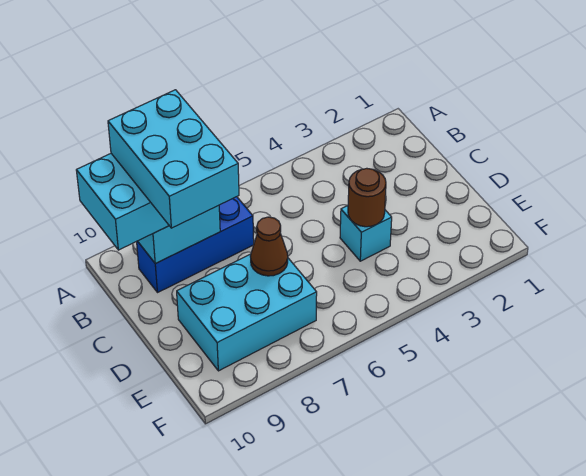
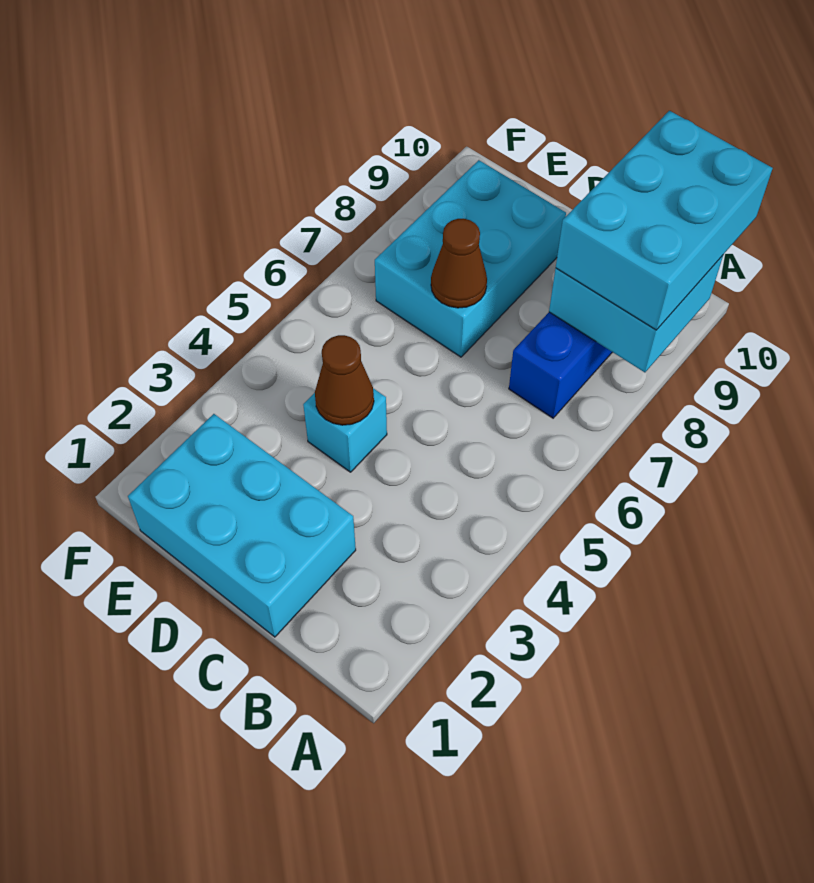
cyan brick A8:C9 level 4 -> cyan brick C1:E2 level 1
brown round brick D4 level 2 -> brown cone D4 level 2

